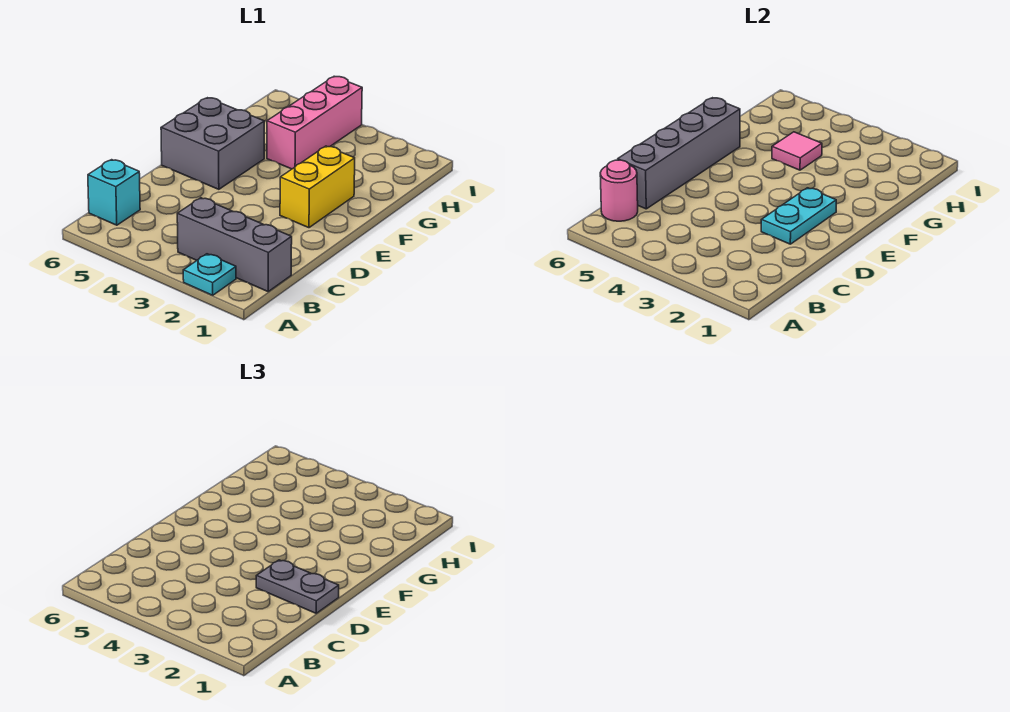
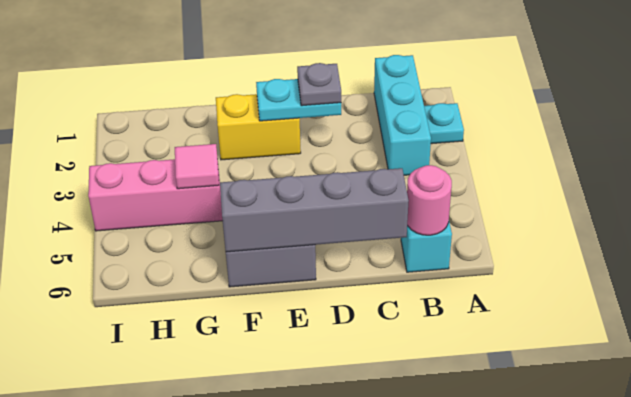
grey brick B1:B3 level 1 -> cyan brick B1:B3 level 1
grey plate D1:D2 level 3 -> grey plate D2 level 3

